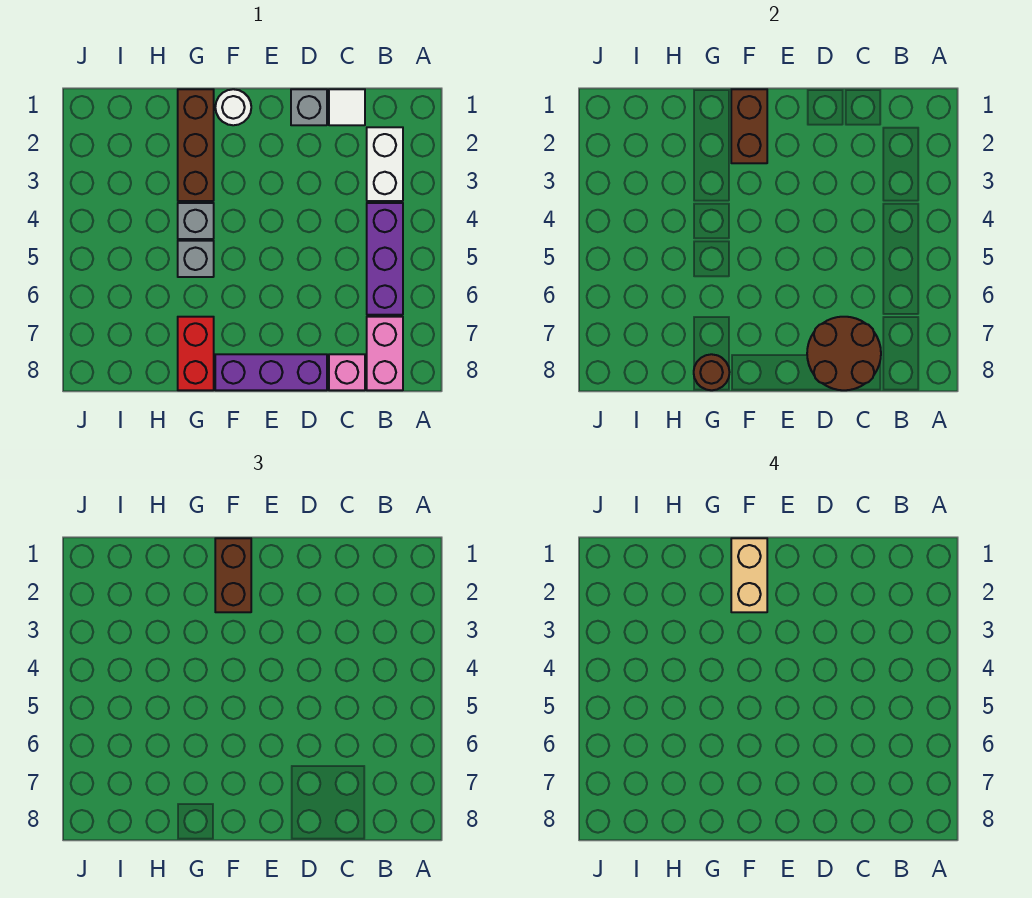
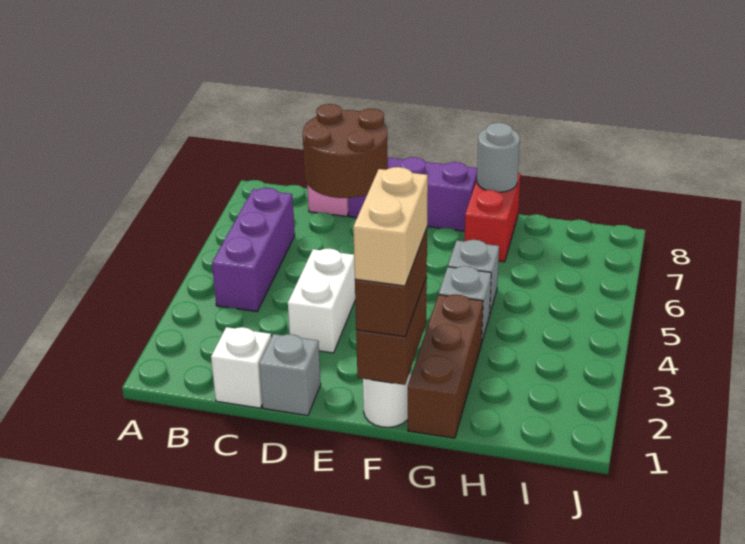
white brick B2:B3 level 1 -> white brick D3:D4 level 1
pink brick B7:B8 level 1 -> none
white tile C1 level 1 -> white brick C1 level 1
brown round brick G8 level 2 -> grey round brick G8 level 2

